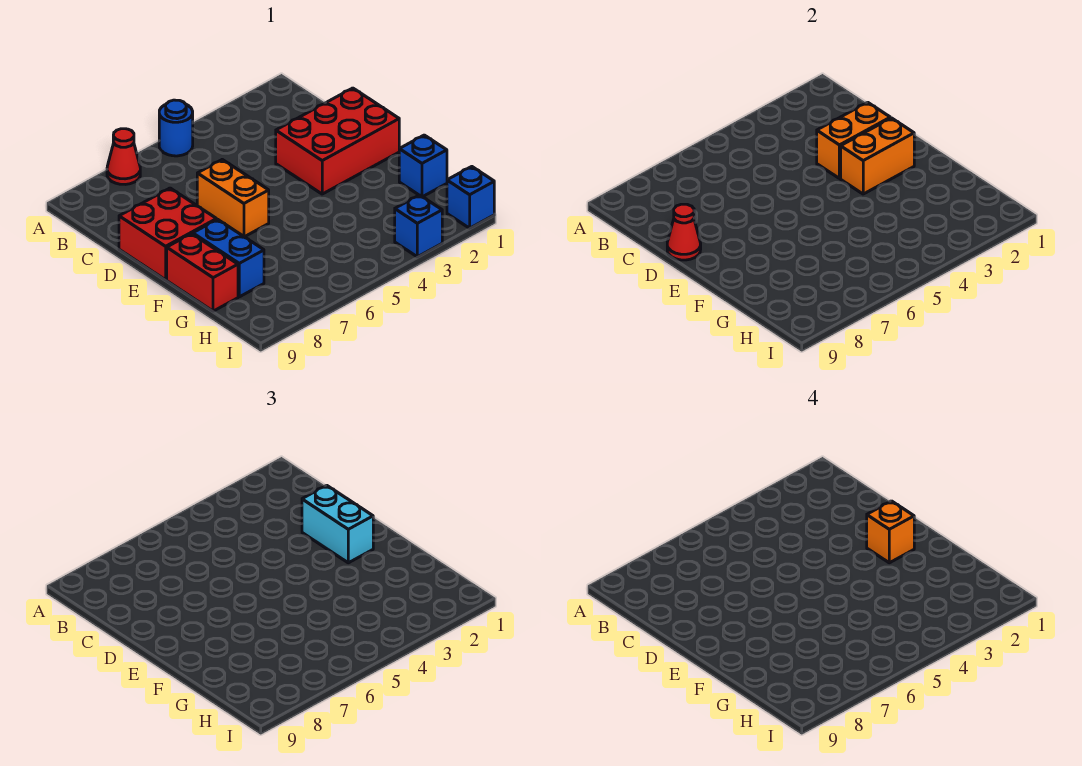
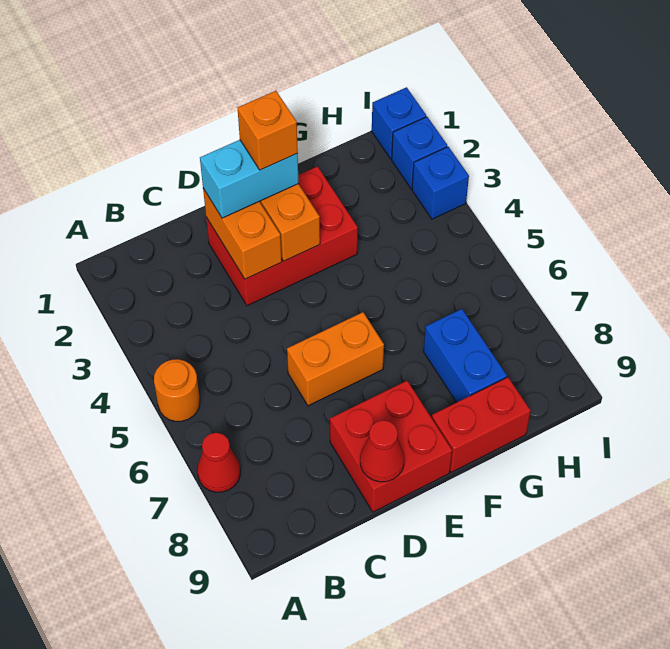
blue round brick A5 level 1 -> orange round brick A5 level 1
red brick D1:E3 level 1 -> red brick D2:F3 level 1
blue brick F8:G8 level 1 -> blue brick G7:G8 level 1
blue brick G1 level 1 -> blue brick I2 level 1

